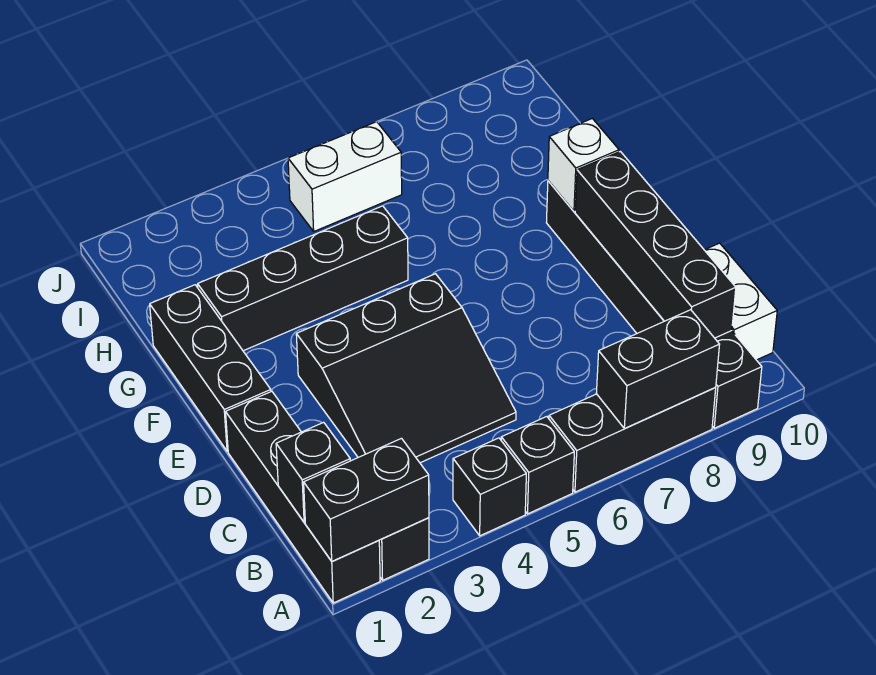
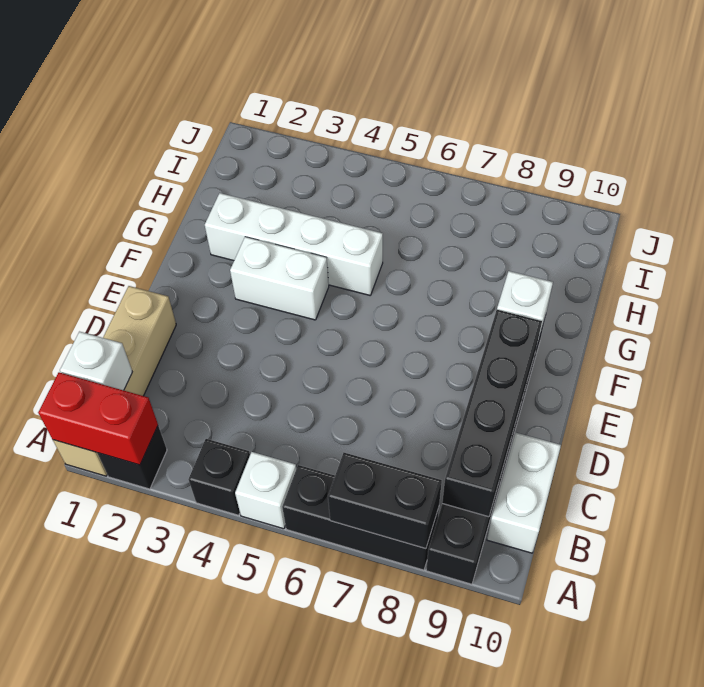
black brick A1:D1 level 1 -> tan brick A1:D1 level 1
black brick A1:A2 level 2 -> red brick A1:A2 level 2
black brick A5 level 1 -> white brick A5 level 1
black brick B1 level 2 -> white brick B1 level 2
black slope C3:E5 level 1 top E -> none
black brick E1:G1 level 1 -> none
black brick G2:G5 level 1 -> white brick G2:G5 level 1
white brick I5:I6 level 1 -> white brick F3:F4 level 1

